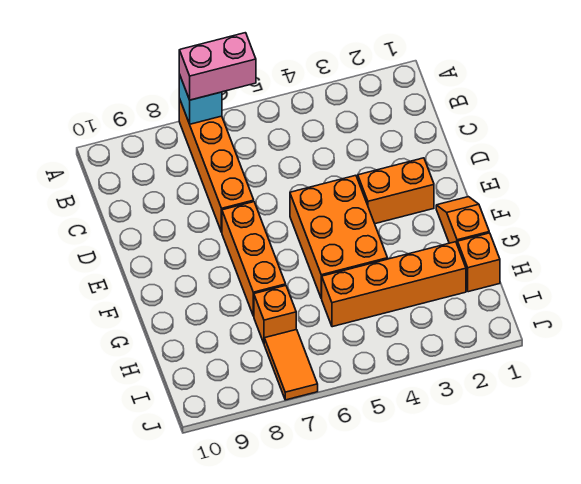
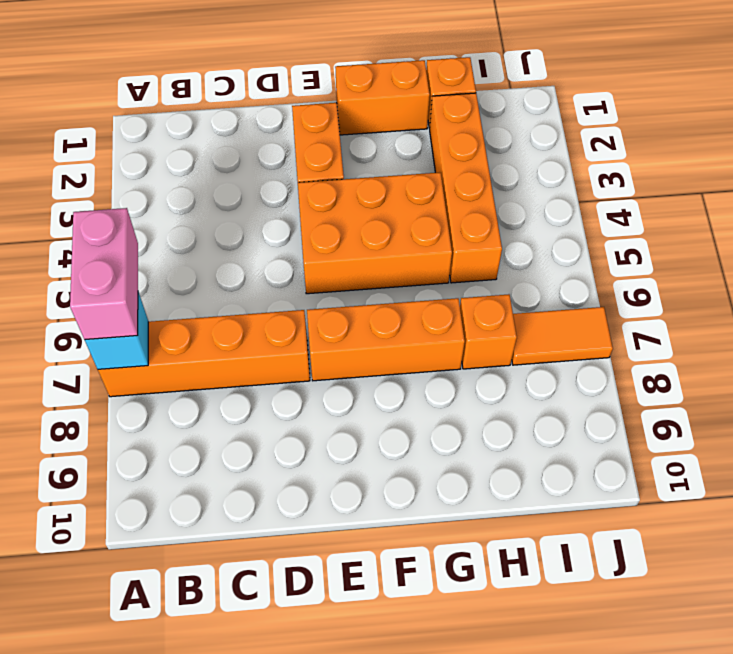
orange slope F1:G1 level 1 top G -> orange brick F1:G1 level 1

